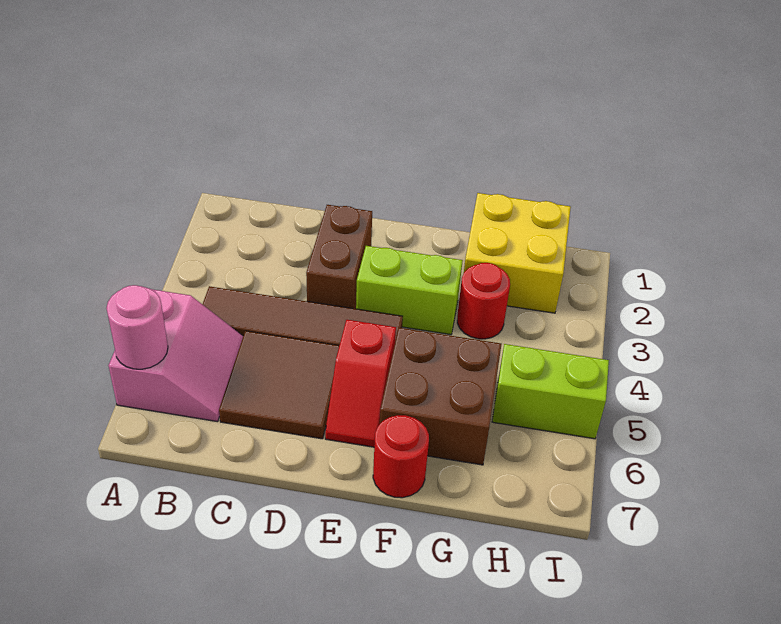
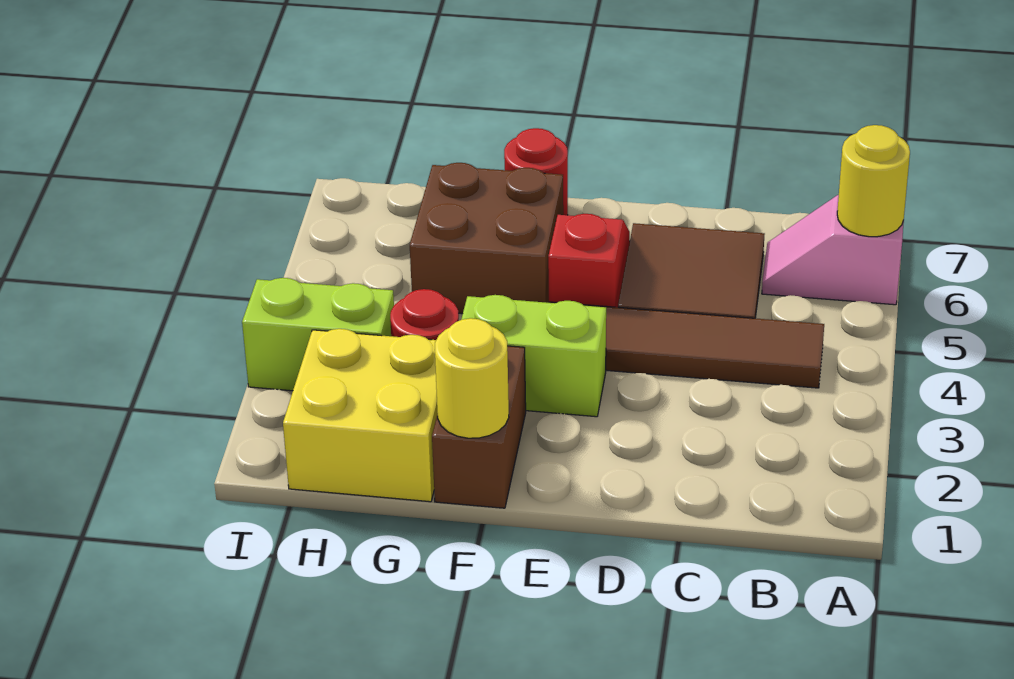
pink slope A5:B6 level 1 top A -> pink slope A6:B6 level 1 top A
pink round brick A6 level 2 -> yellow round brick A6 level 2
brown brick D2:D3 level 1 -> brown brick F1:F2 level 1
none -> yellow round brick F1 level 2
lime brick H5:I5 level 1 -> lime brick H3:I3 level 1

